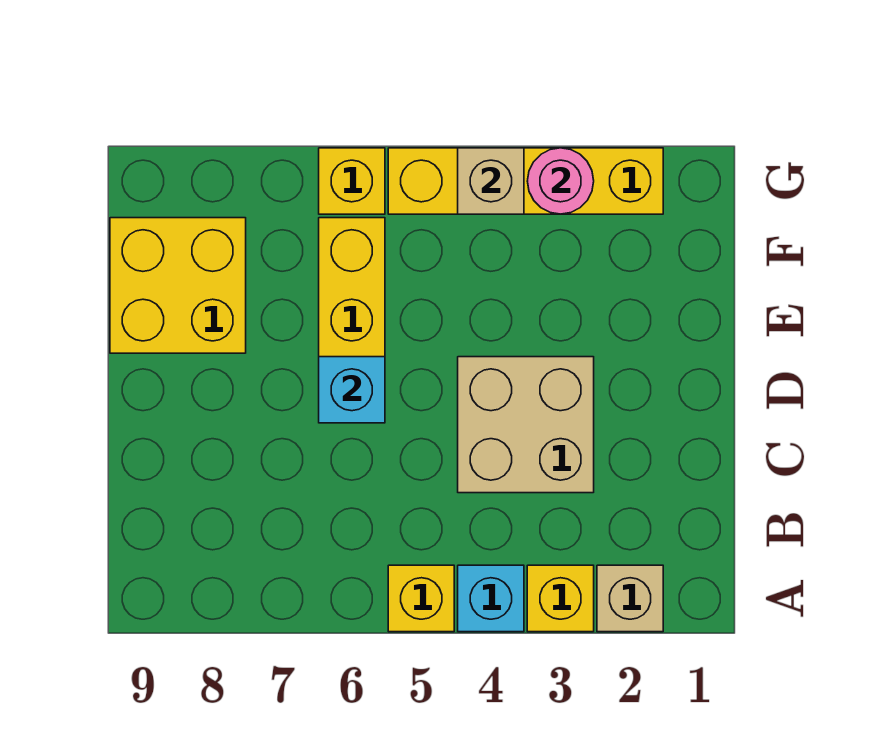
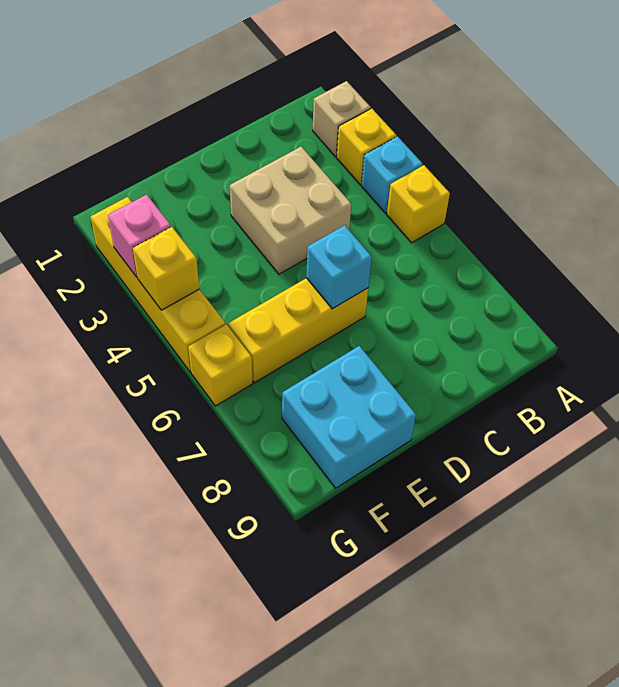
yellow brick E8:F9 level 1 -> cyan brick E8:F9 level 1
pink round brick G3 level 2 -> pink brick G3 level 2
tan brick G4 level 2 -> yellow brick G4 level 2

